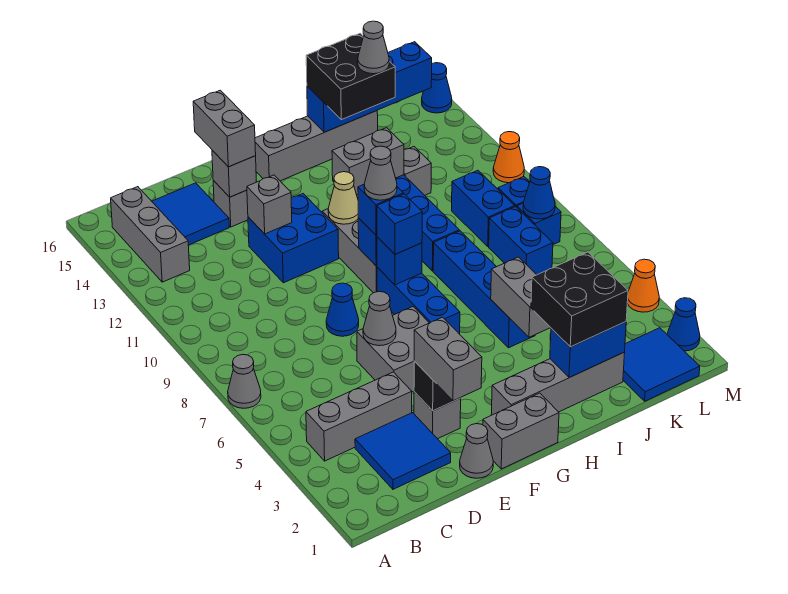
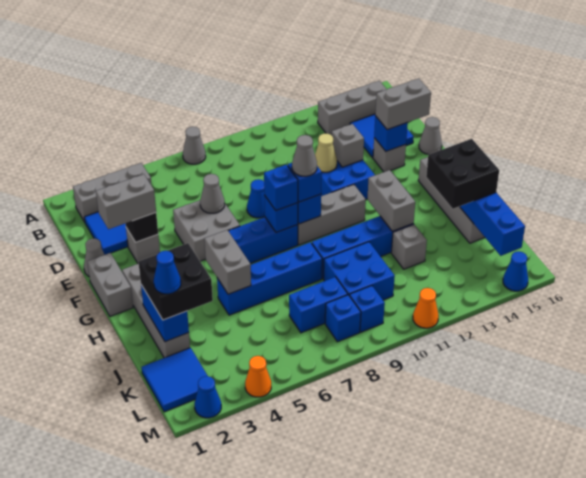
grey brick B4:D4 level 1 -> grey brick B2:B4 level 1
grey brick E14 level 2 -> blue brick E14 level 2
tan cone G11 level 2 -> tan cone E11 level 2
grey brick I4:I5 level 2 -> grey brick H5:I5 level 2
grey cone J14 level 4 -> grey cone E16 level 1
blue brick K9:K10 level 1 -> blue brick J9:K10 level 1
blue cone L8 level 2 -> blue cone J2 level 4

